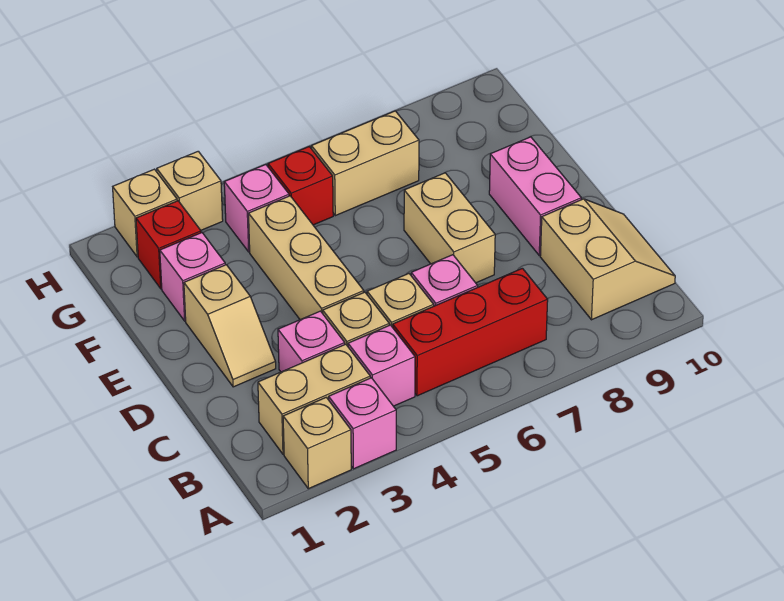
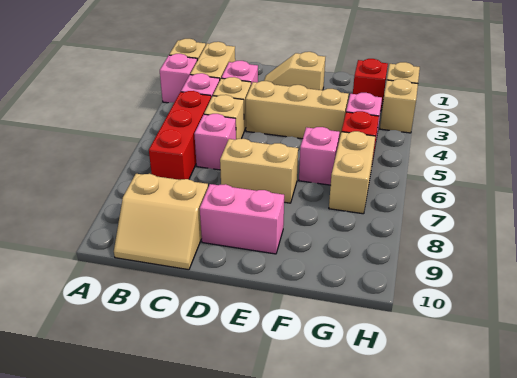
pink brick F2 level 1 -> pink brick F6 level 1

